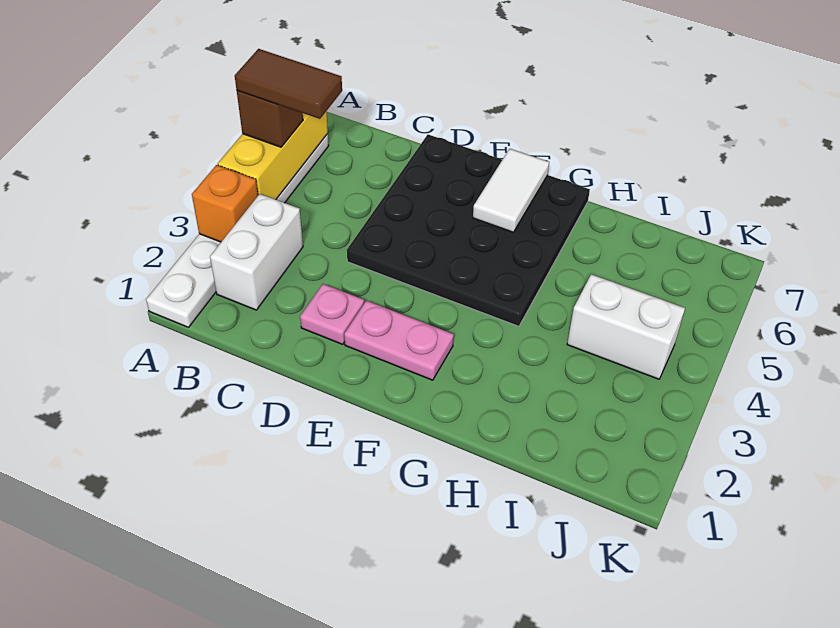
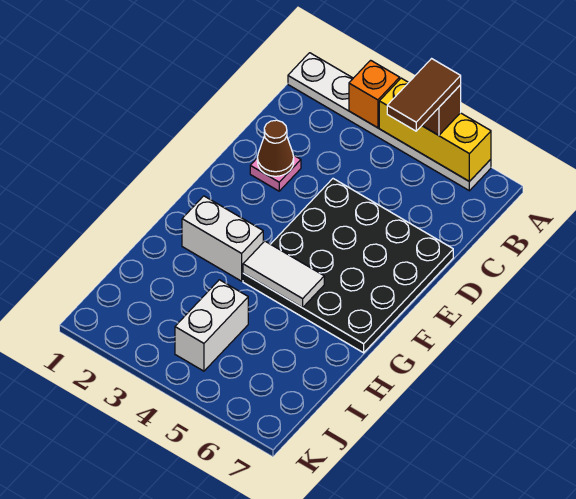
white brick B2:B3 level 1 -> white brick G2:G3 level 1
none -> brown cone D2 level 2
pink plate E2:F2 level 1 -> none
white tile F6:F7 level 2 -> white tile G4:G5 level 2

